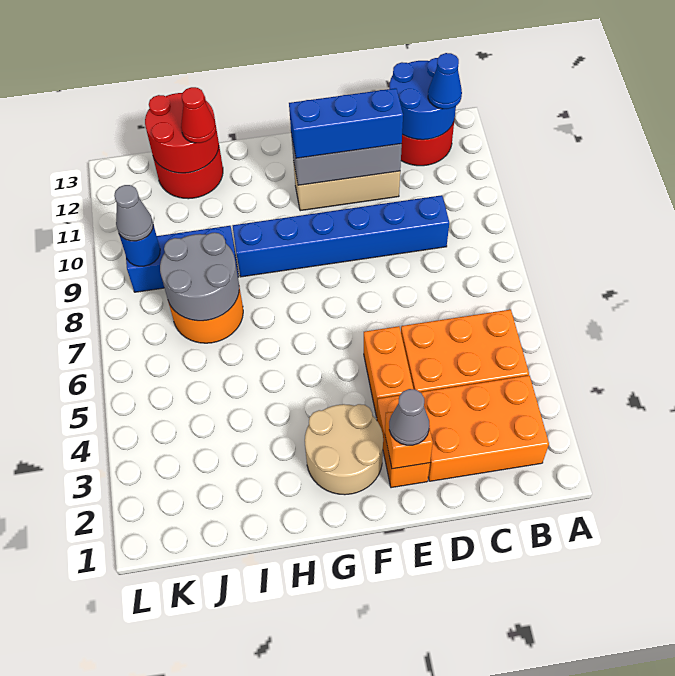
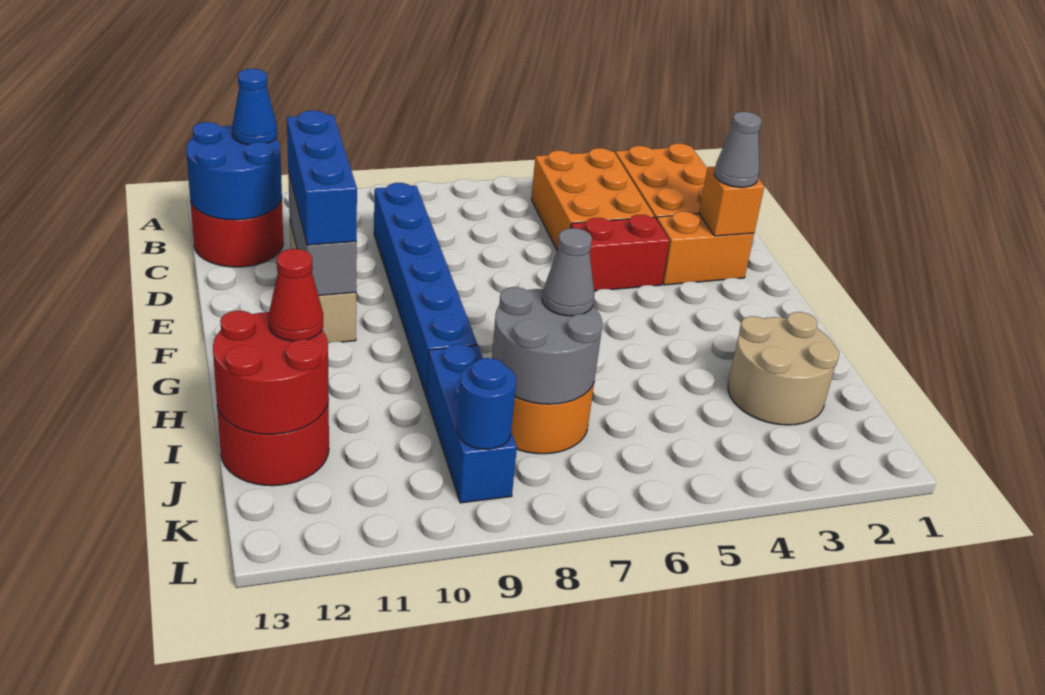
orange brick E4:E5 level 1 -> red brick E4:E5 level 1
tan round brick F2:G3 level 1 -> tan round brick I2:J3 level 1
grey cone K9 level 3 -> grey cone I7 level 3

